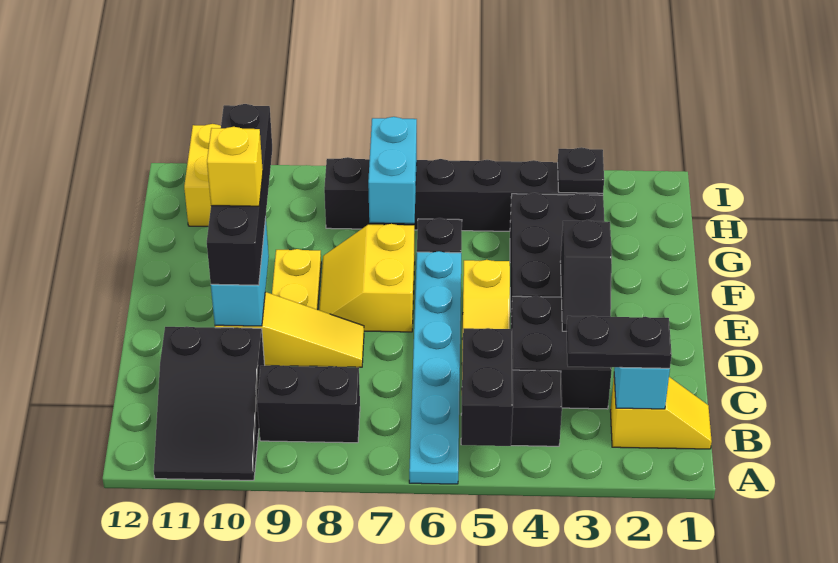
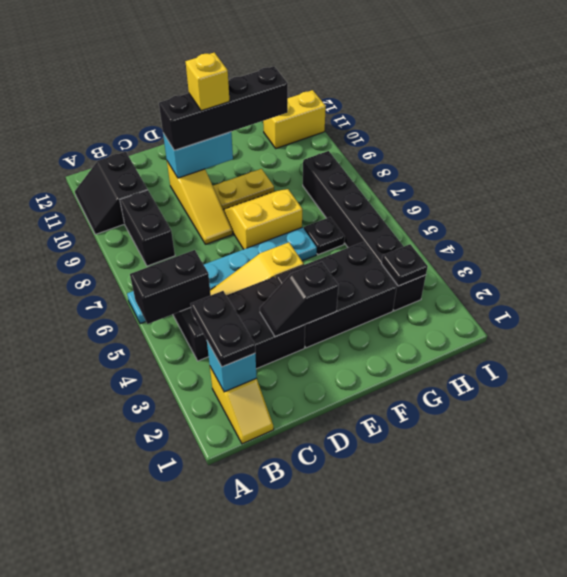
black slope A10:C11 level 1 top C -> black slope A10:B11 level 1 top B
cyan brick G7:H7 level 2 -> none

